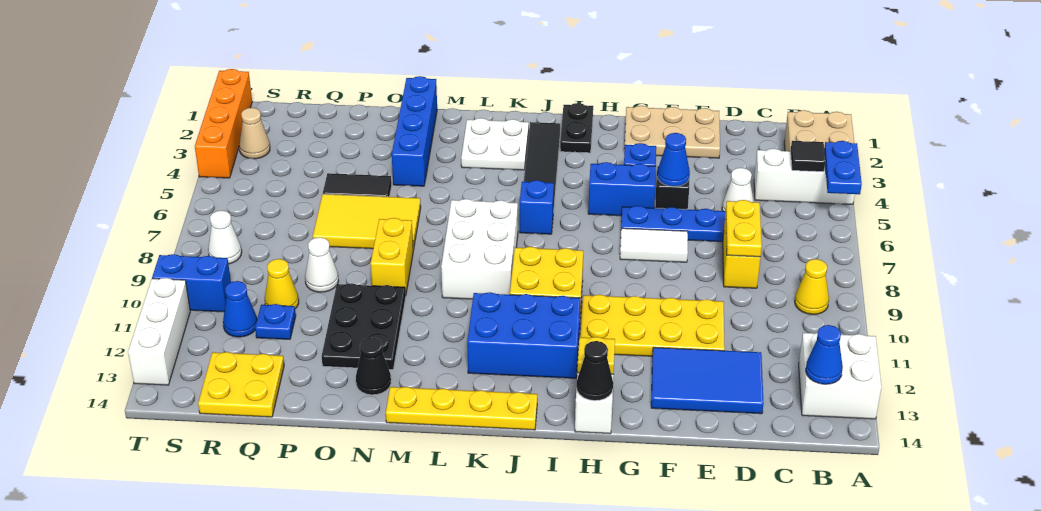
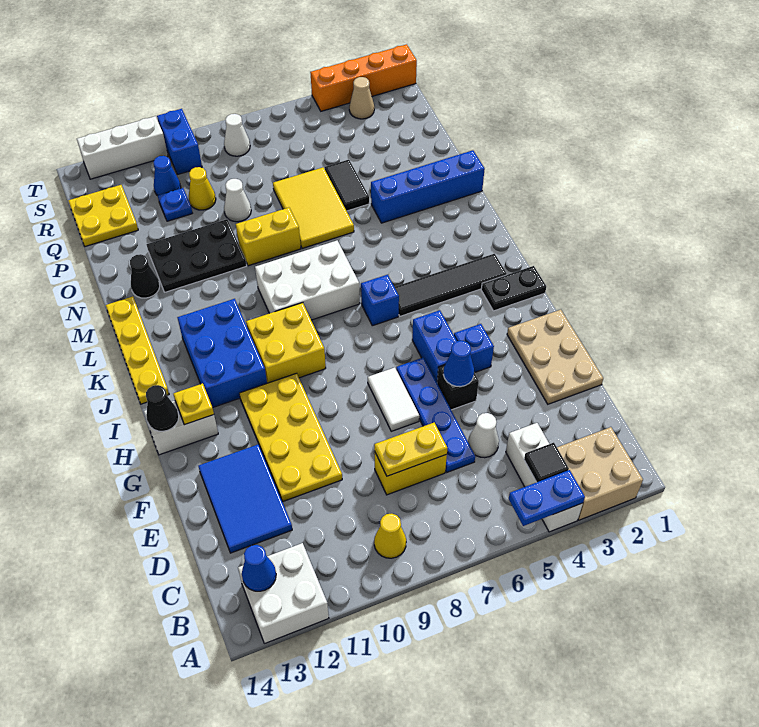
white plate K2:L3 level 1 -> none

